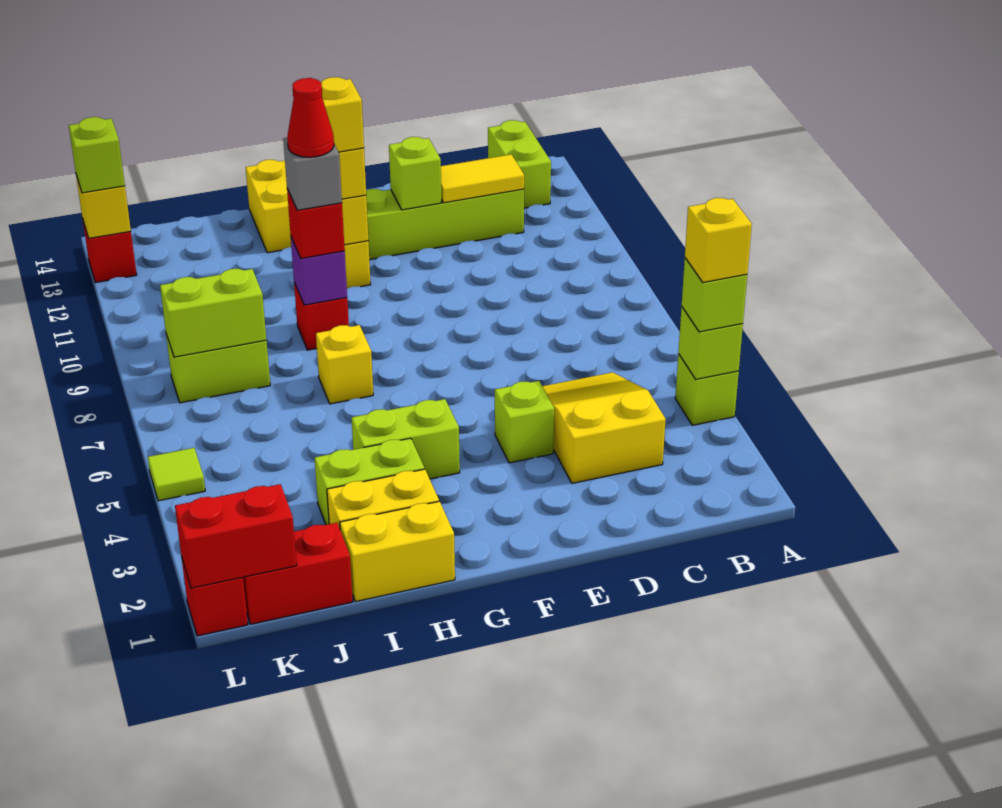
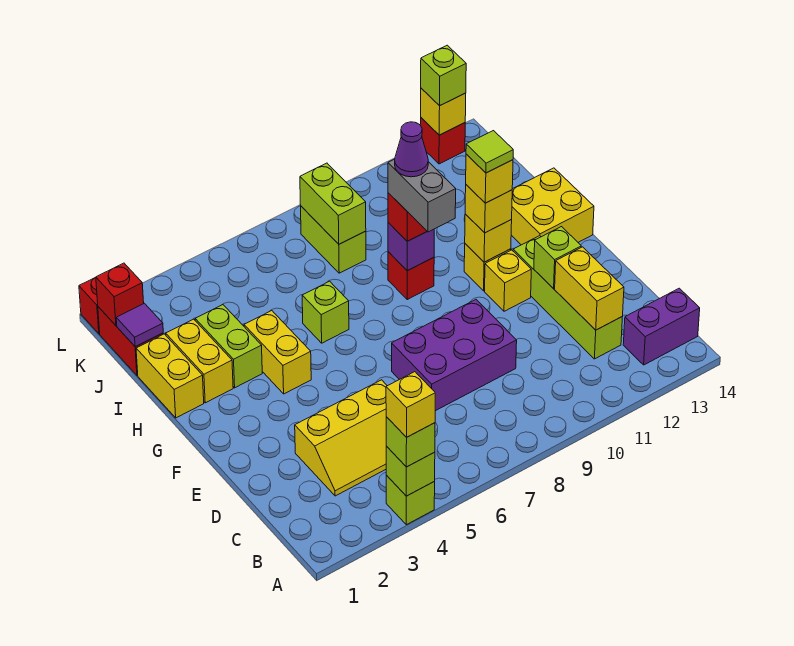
lime brick B13:B14 level 1 -> purple brick B13:B14 level 1
yellow slope C3:D5 level 1 top 3 -> yellow slope C3:D5 level 1 top D
yellow tile C12:D12 level 2 -> yellow brick C12:D12 level 2
none -> purple brick D7:E9 level 1
lime brick E4 level 1 -> lime brick H6 level 1
lime brick G4:H4 level 1 -> yellow brick G4:H4 level 1
yellow brick H7 level 1 -> yellow brick F11 level 1
grey brick H9 level 4 -> grey brick G9:H9 level 4
red cone H9 level 5 -> purple cone H9 level 5
none -> purple tile J1 level 2
red brick K1:L1 level 2 -> red brick K1 level 2
lime tile L5 level 1 -> lime tile G11 level 5

